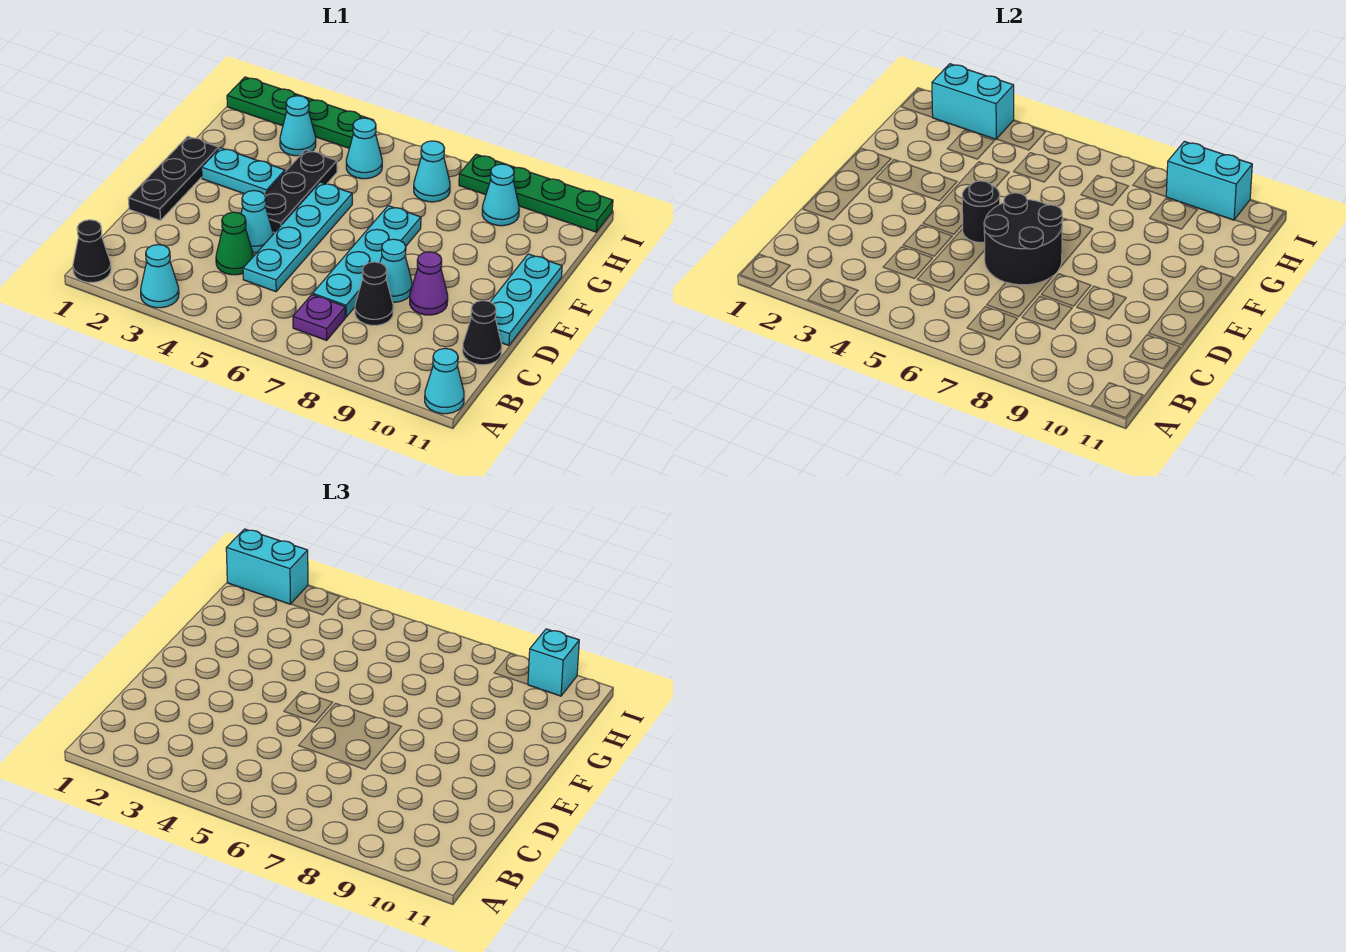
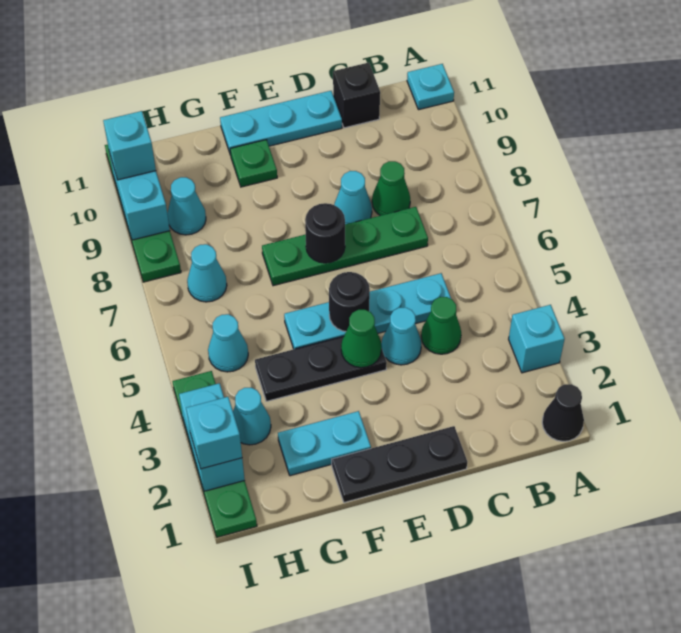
cyan cone A3 level 1 -> cyan brick A3 level 1
cyan cone A11 level 1 -> cyan plate A11 level 1
purple plate B7 level 1 -> none
cyan plate C7:F7 level 1 -> green plate C7:F7 level 1
black cone C8 level 1 -> green cone C8 level 1
black cone C11 level 1 -> black brick C11 level 1
black round brick D6:E7 level 2 -> black round brick E7 level 2
purple cone D9 level 1 -> none
none -> green cone E4 level 2
cyan plate F2:F3 level 1 -> cyan plate F2:G2 level 1
none -> green plate F10 level 1
cyan brick I1:I2 level 3 -> cyan brick I2 level 3

